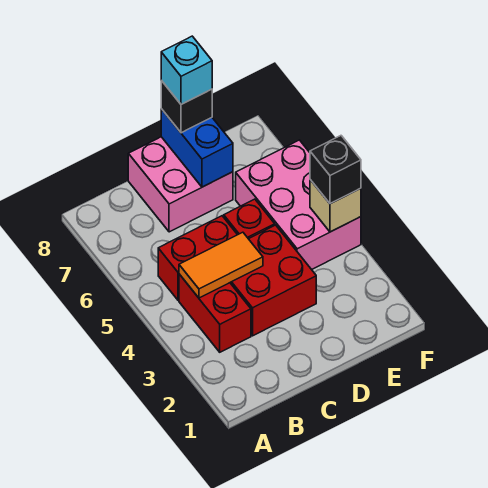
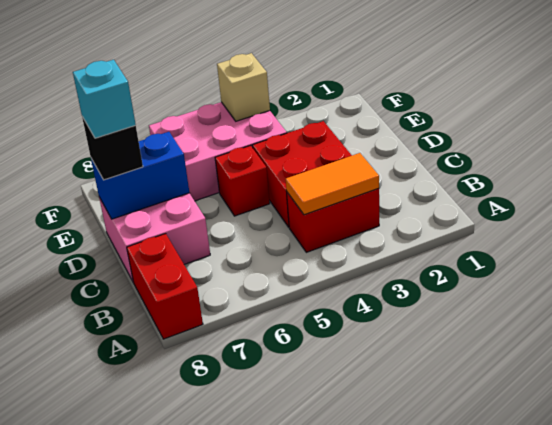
orange tile B4:C4 level 2 -> orange tile B3:B4 level 2
red brick B5:C5 level 1 -> red brick A8:B8 level 1
black brick F4 level 3 -> none

